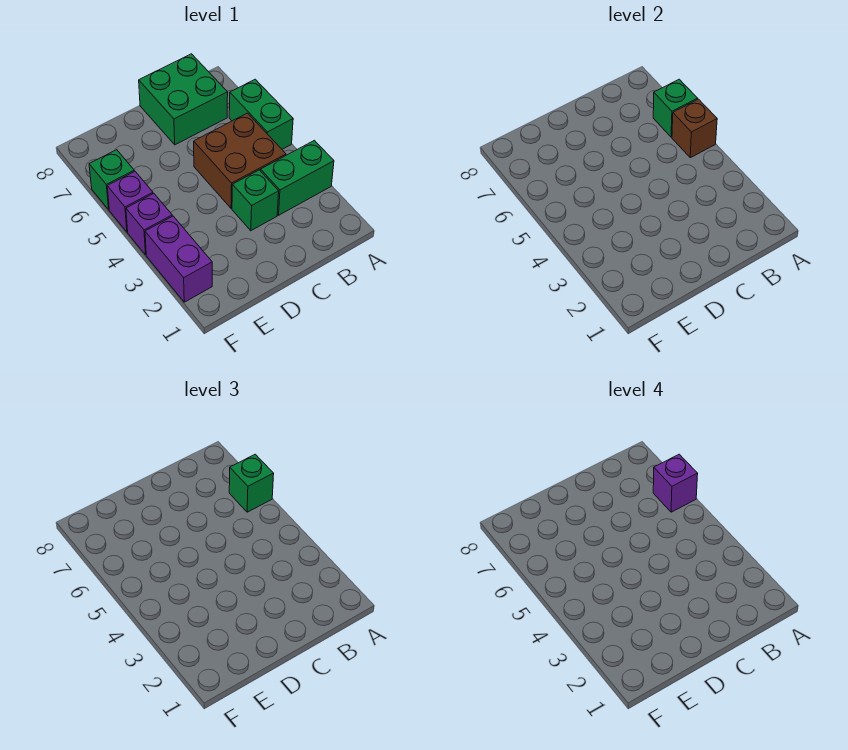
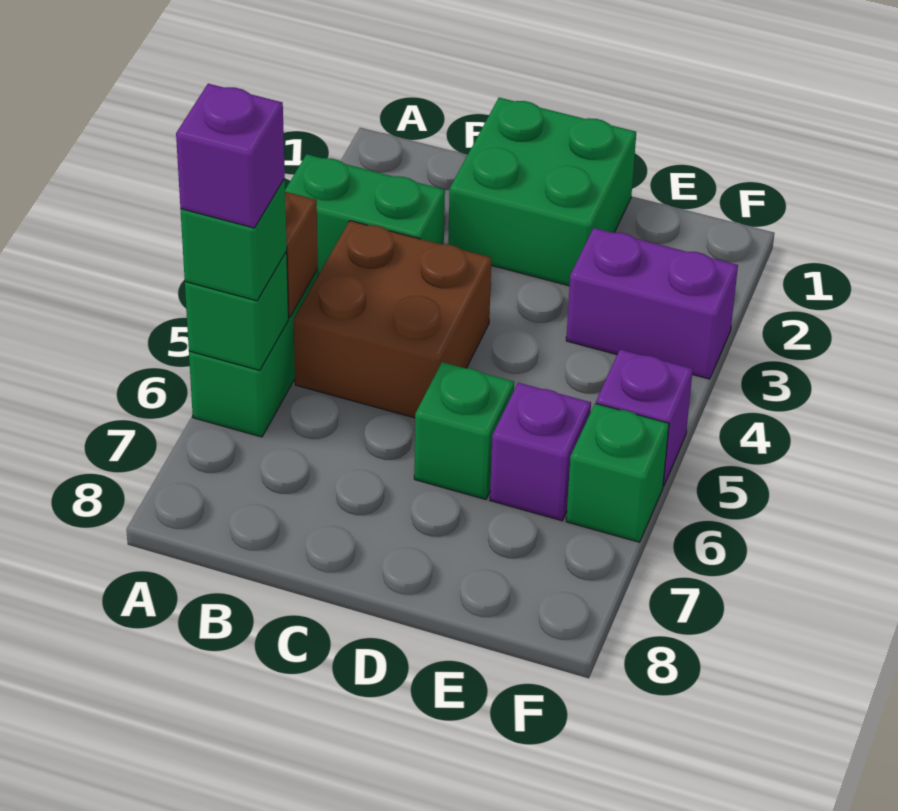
green brick B7:C8 level 1 -> green brick C1:D2 level 1
green brick C3 level 1 -> green brick D6 level 1
purple brick F2:F3 level 1 -> purple brick E3:F3 level 1
purple brick F4 level 1 -> purple brick E6 level 1

